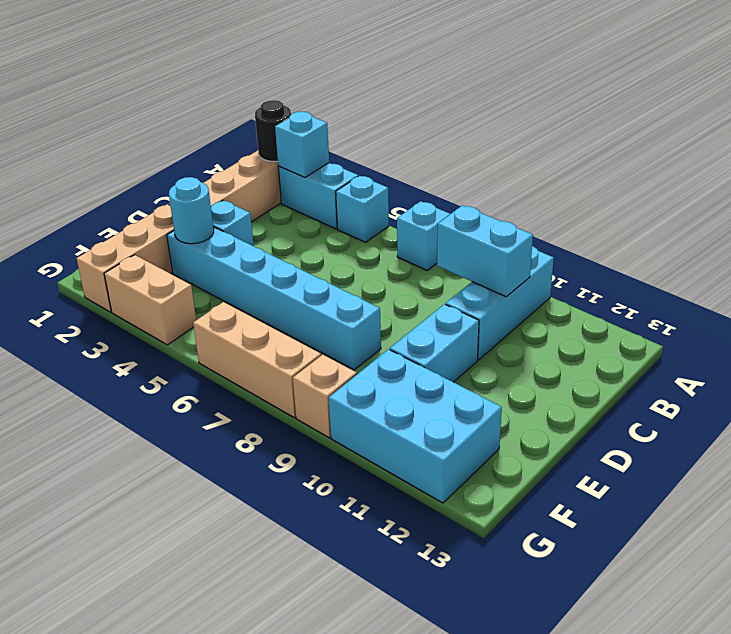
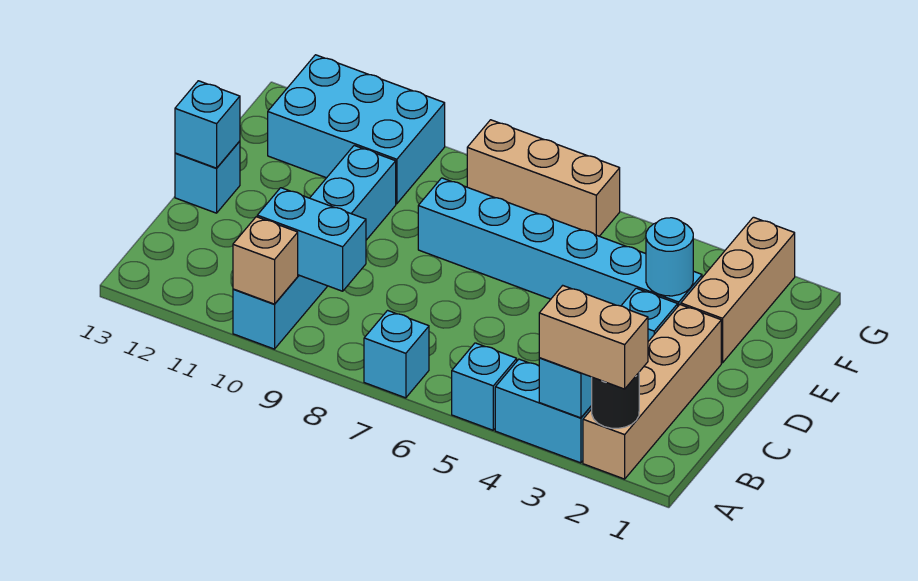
none -> cyan brick D13 level 1
none -> cyan brick D13 level 2
tan brick G3:G4 level 1 -> tan brick A2:A3 level 3
tan brick G9 level 1 -> tan brick A10 level 2

